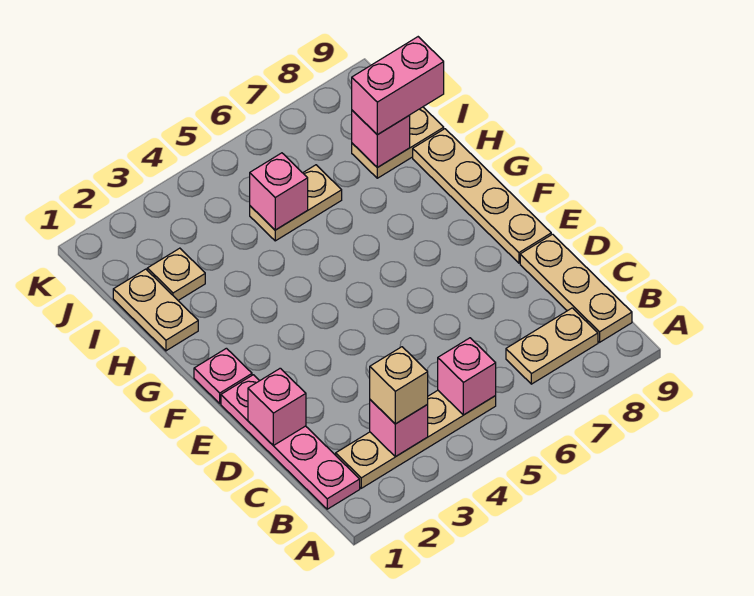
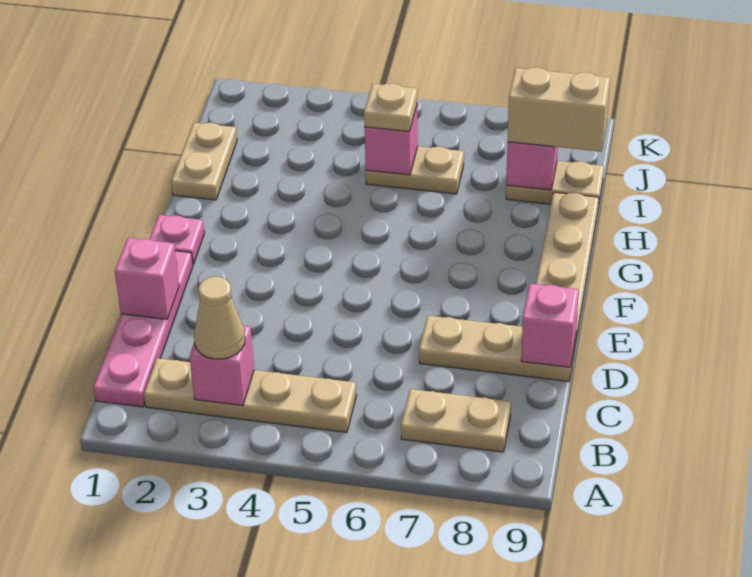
tan brick B3 level 3 -> tan cone B3 level 3
pink brick B5 level 2 -> pink brick D9 level 2
tan plate B9:D9 level 1 -> tan plate D7:D9 level 1
tan plate I2 level 1 -> tan plate I5 level 3
pink brick I8:I9 level 3 -> tan brick I8:I9 level 3

